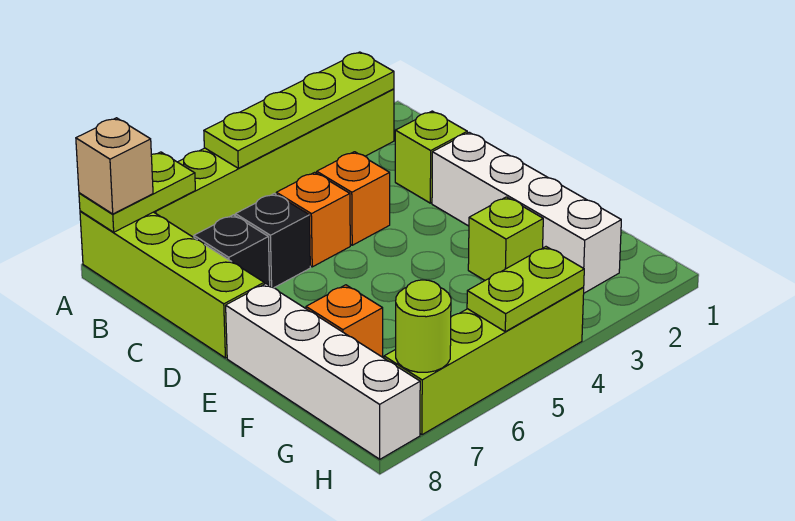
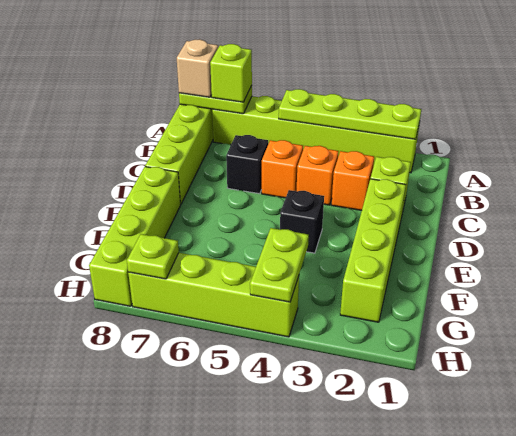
black brick C7 level 1 -> black brick E4 level 1
white brick D2:G2 level 1 -> lime brick D2:G2 level 1
white brick E8:H8 level 1 -> lime brick E8:H8 level 1
lime brick F3 level 1 -> lime brick A7 level 3
orange brick F7 level 1 -> orange brick C3 level 1
lime plate H4:H5 level 2 -> lime plate G4:H4 level 2
lime round brick H7 level 2 -> lime plate H7 level 2

